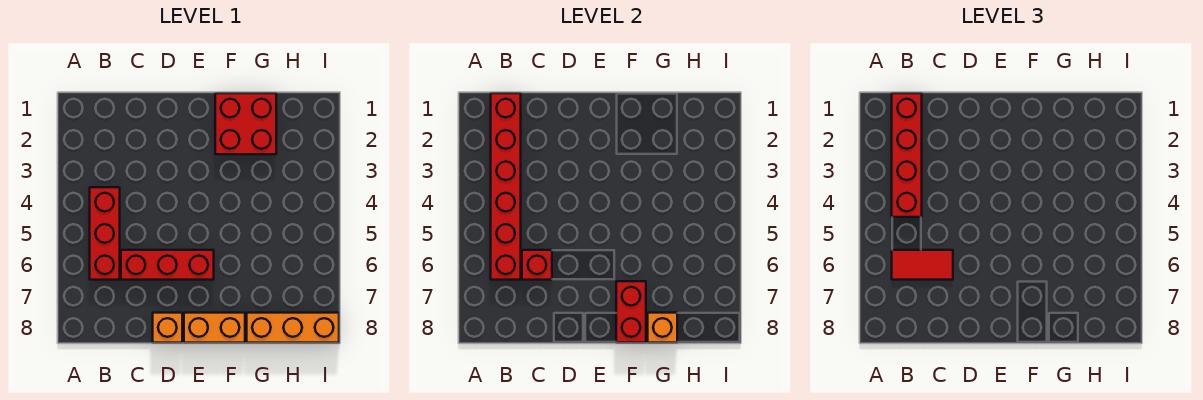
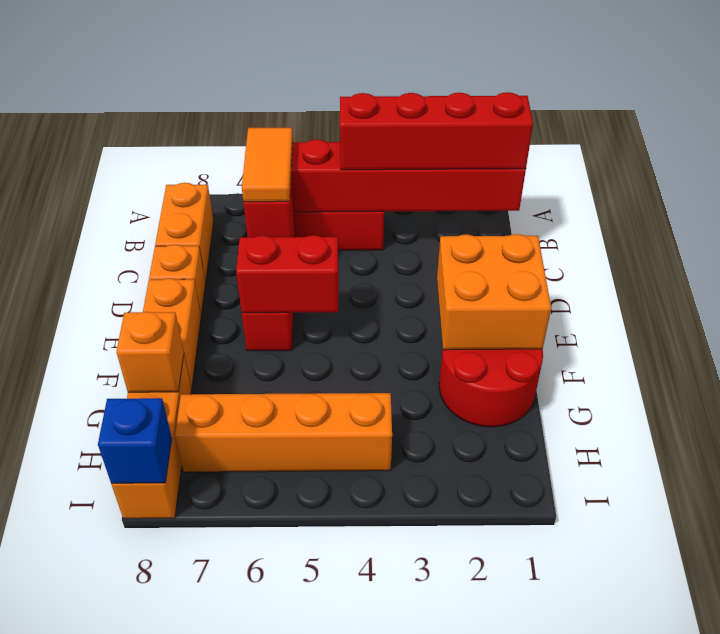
red tile B6:C6 level 3 -> orange tile B6:C6 level 3
none -> orange brick B8:C8 level 1
none -> orange brick E1:F2 level 2
red brick F1:G2 level 1 -> red round brick F1:G2 level 1
red brick F7:F8 level 2 -> red brick E5:E6 level 2
none -> orange brick H4:H7 level 1
none -> blue brick I8 level 2

